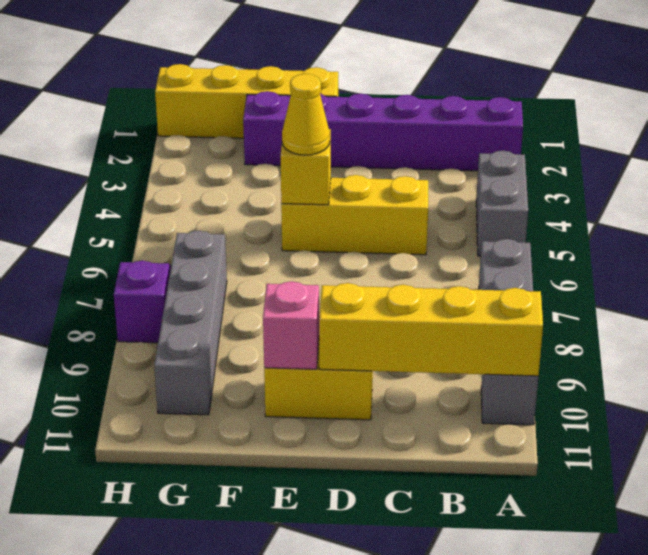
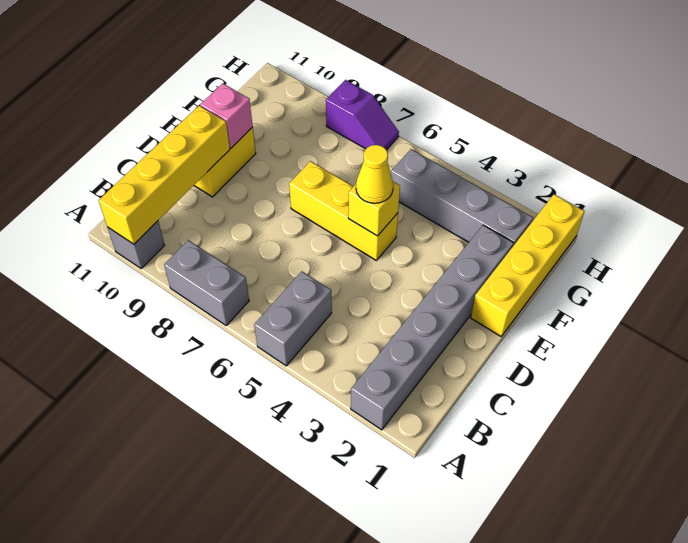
purple brick A2:F2 level 1 -> grey brick A2:F2 level 1
grey brick A4:A5 level 1 -> grey brick A5:B5 level 1
yellow brick C5:E5 level 1 -> yellow brick E5:E7 level 1
grey brick G7:G10 level 1 -> grey brick G2:G5 level 1

